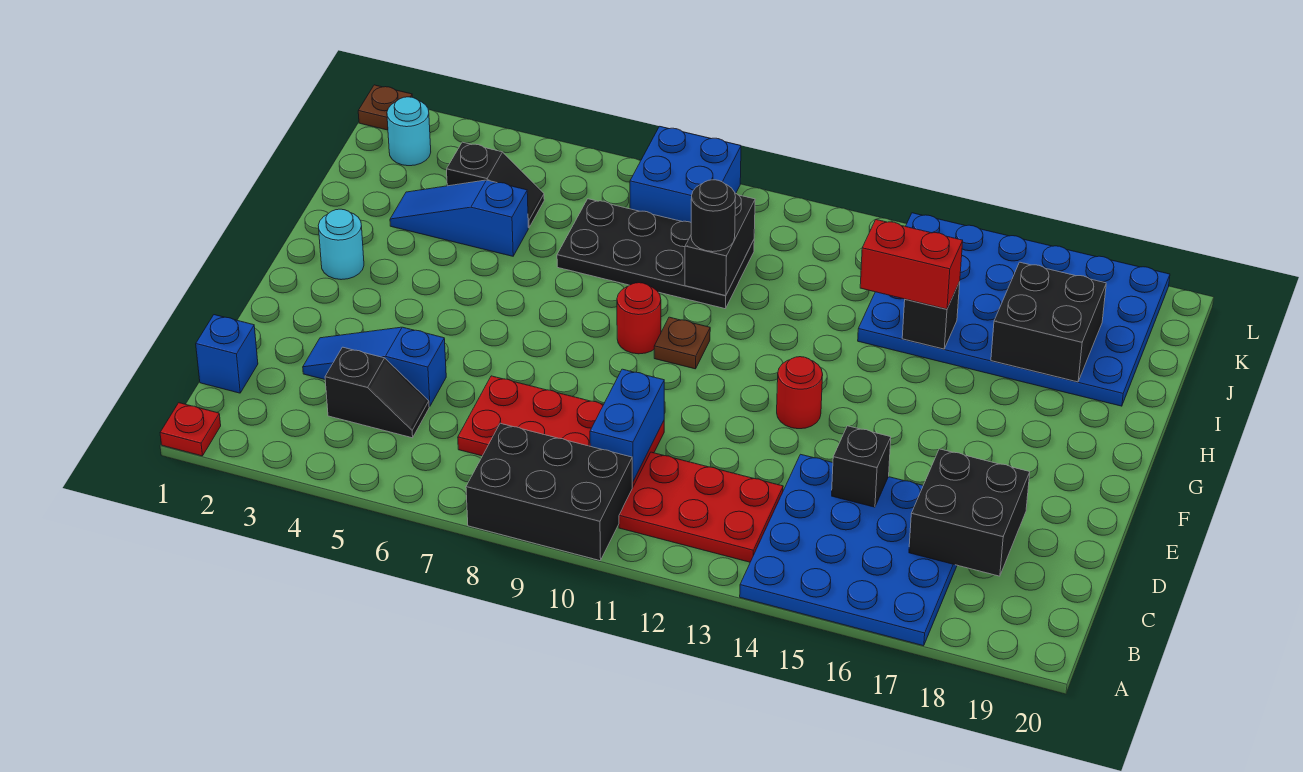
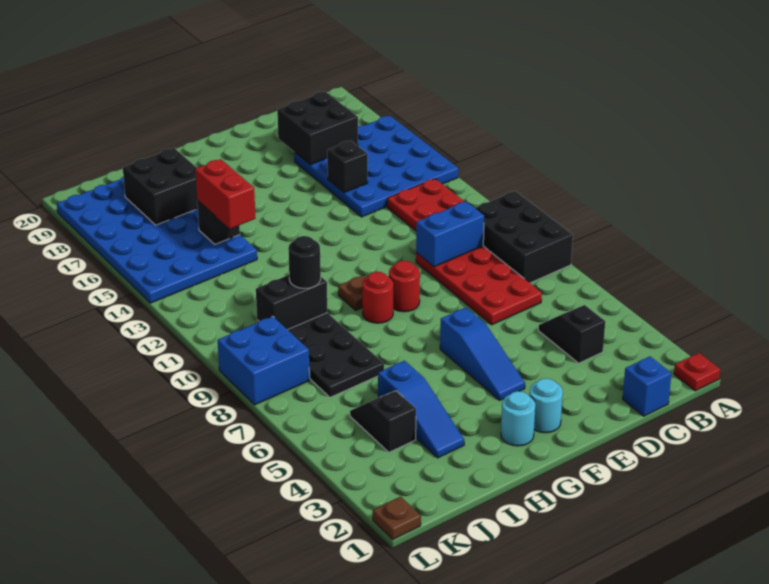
blue slope D3:D5 level 1 top 5 -> blue slope F4:F6 level 1 top 6
red round brick F13 level 1 -> red round brick F9 level 1
cyan round brick K2 level 1 -> cyan round brick F2 level 1

